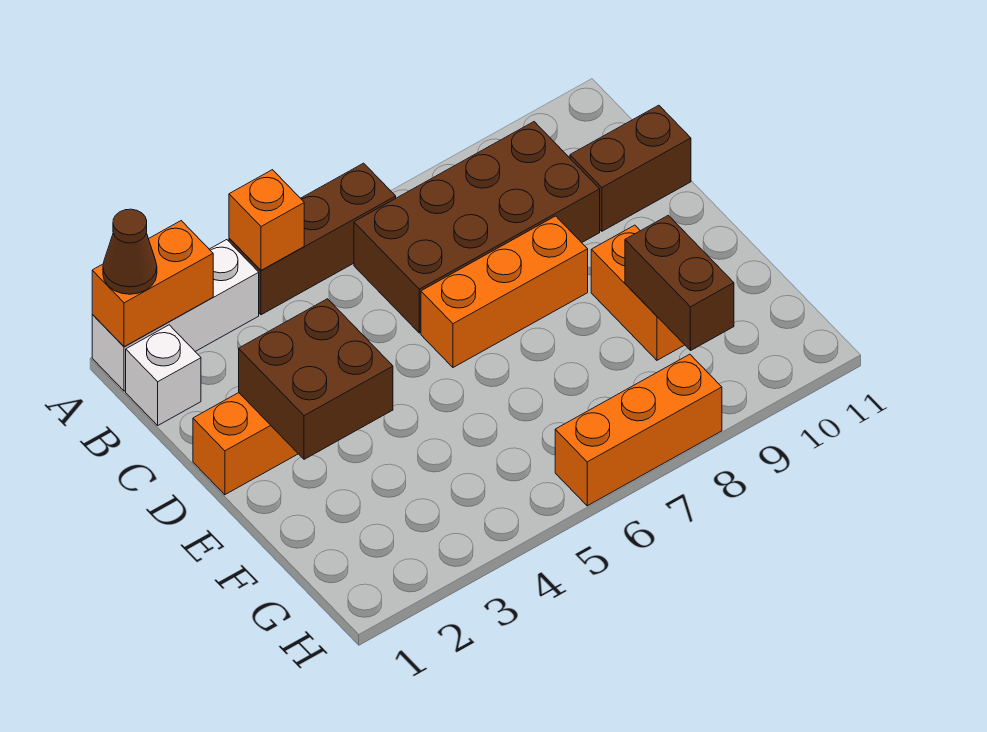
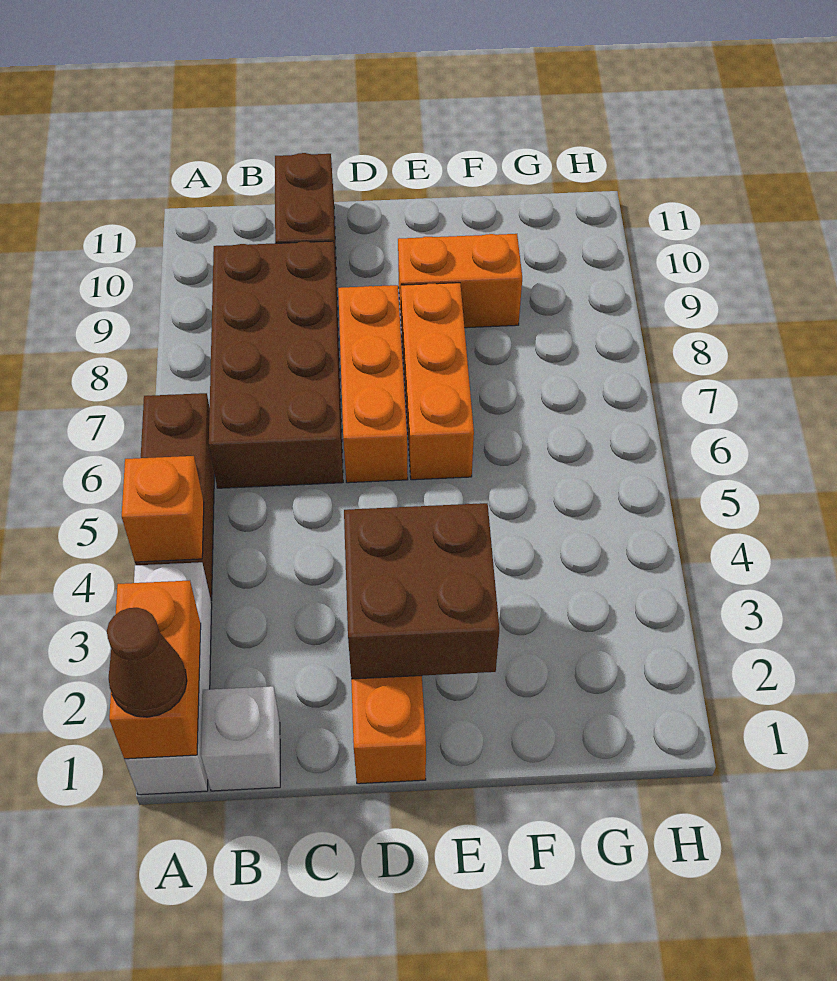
brown brick F9:G9 level 2 -> none
orange brick H6:H8 level 1 -> orange brick E6:E8 level 1

